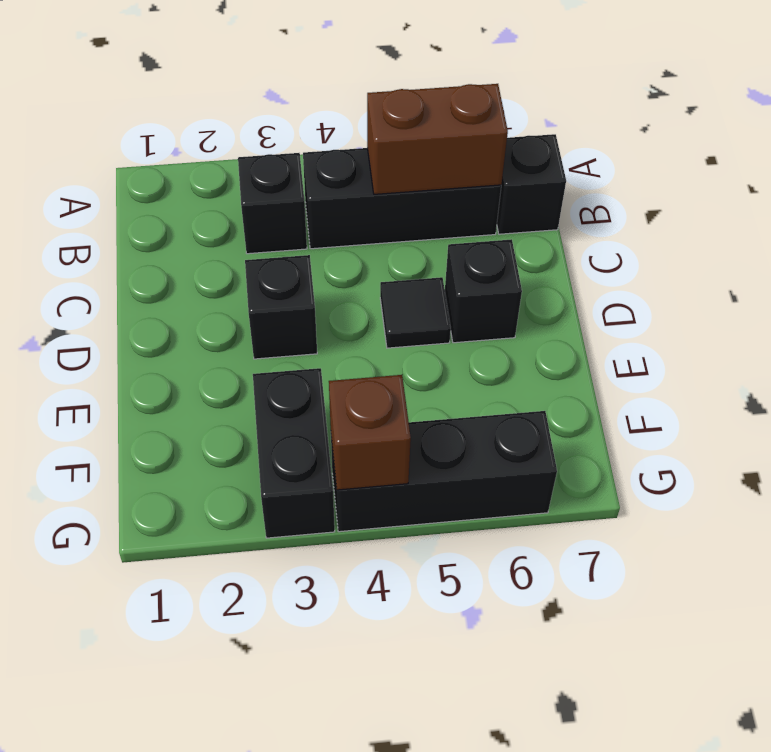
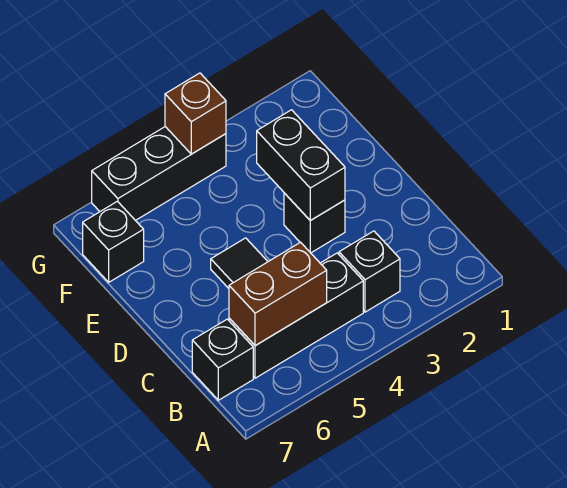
black brick D6 level 1 -> black brick F7 level 1
black brick F3:G3 level 1 -> black brick D3:E3 level 2

